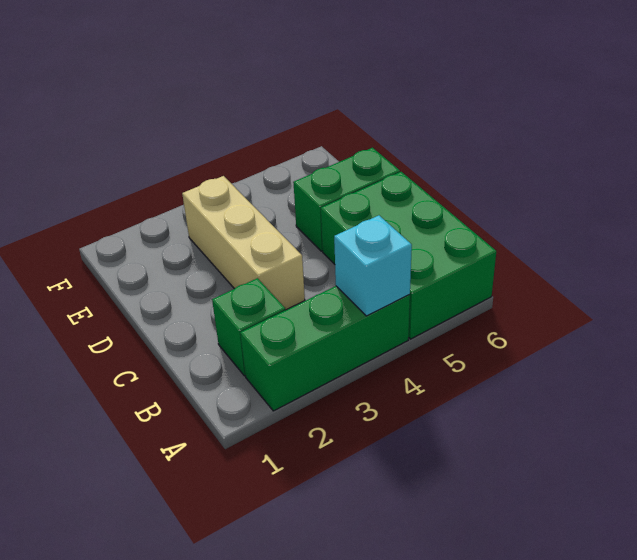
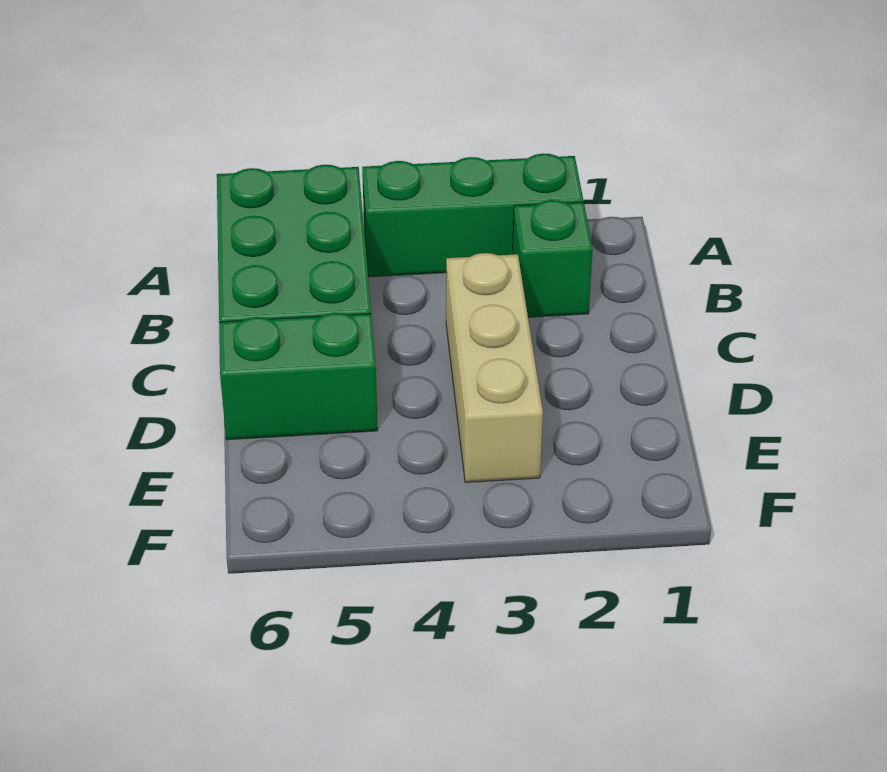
cyan brick A4 level 2 -> none

